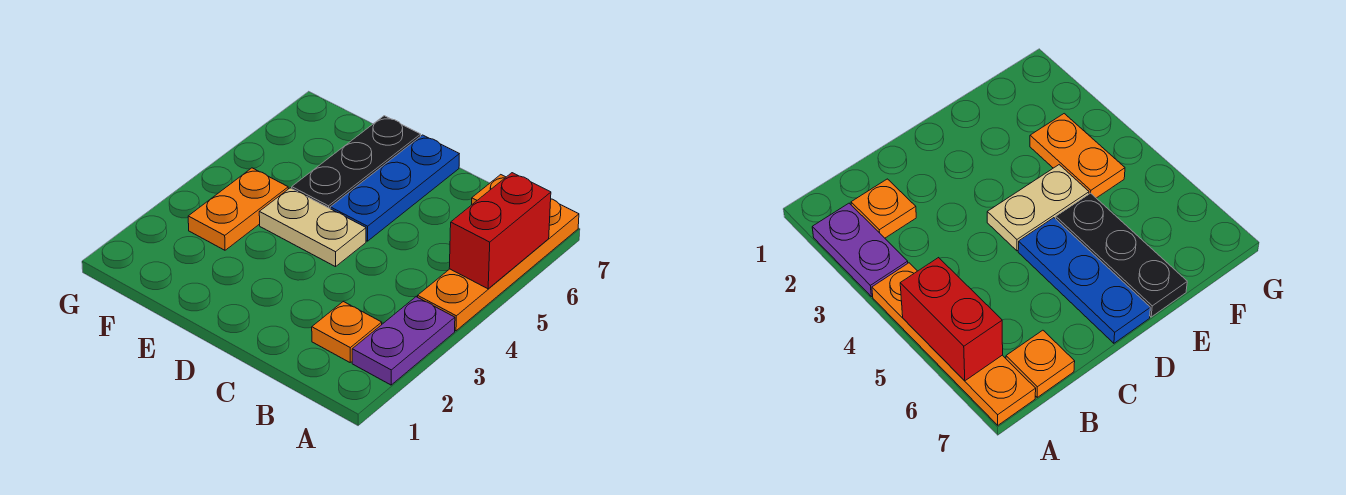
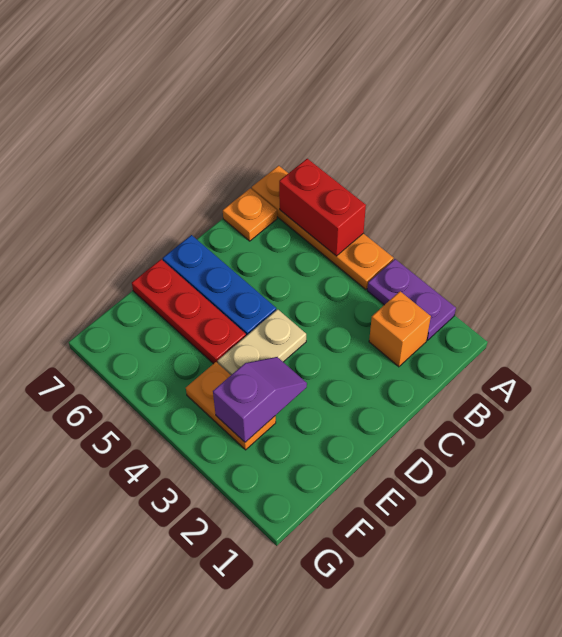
orange plate B2 level 1 -> orange brick B2 level 1
none -> purple slope E3:F3 level 2 top F
black plate E5:E7 level 1 -> red plate E5:E7 level 1

